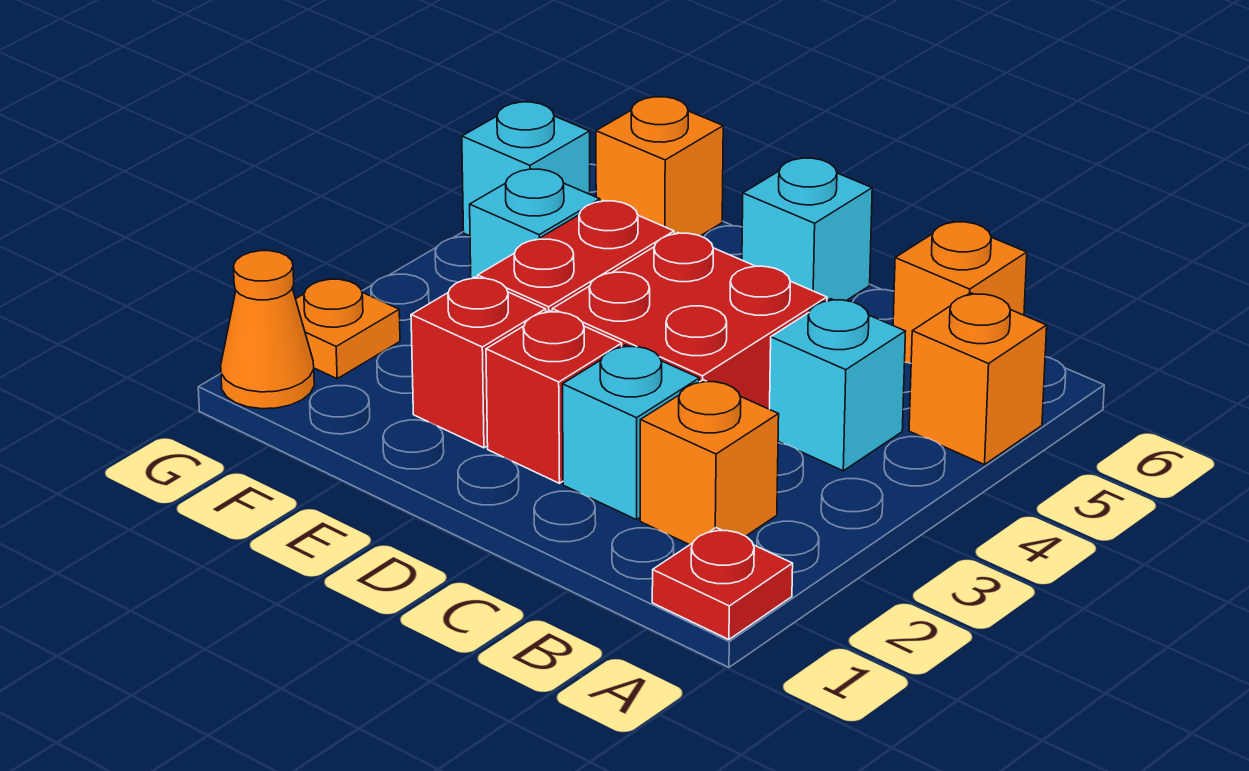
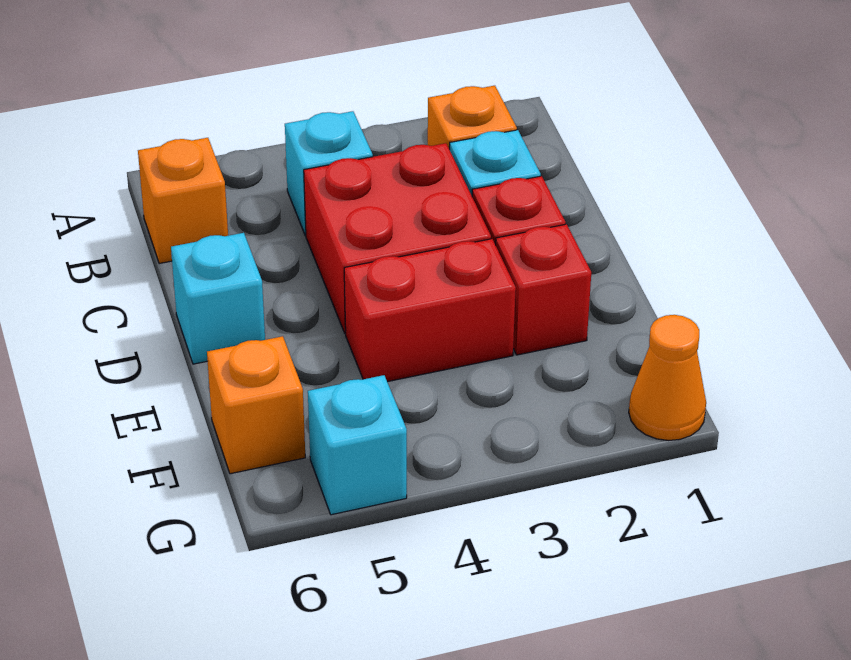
red plate A1 level 1 -> none
orange brick A5 level 1 -> none
cyan brick F4 level 1 -> none
orange plate G2 level 1 -> none

